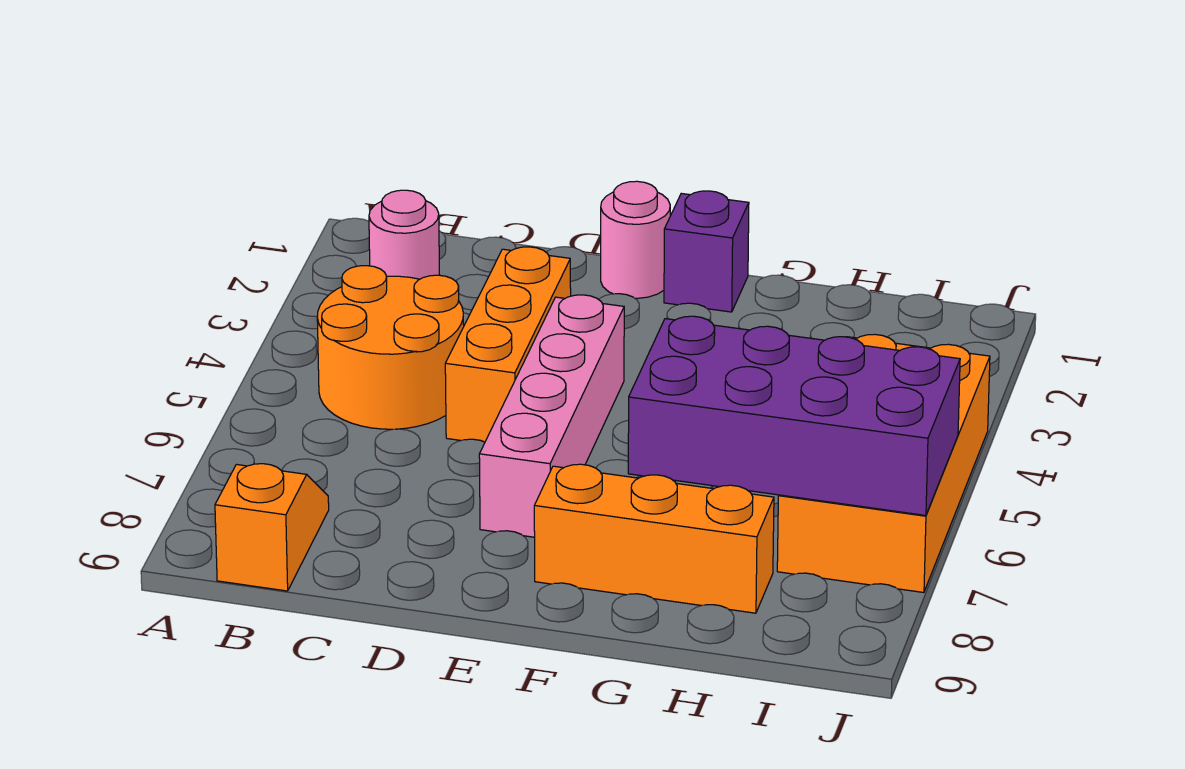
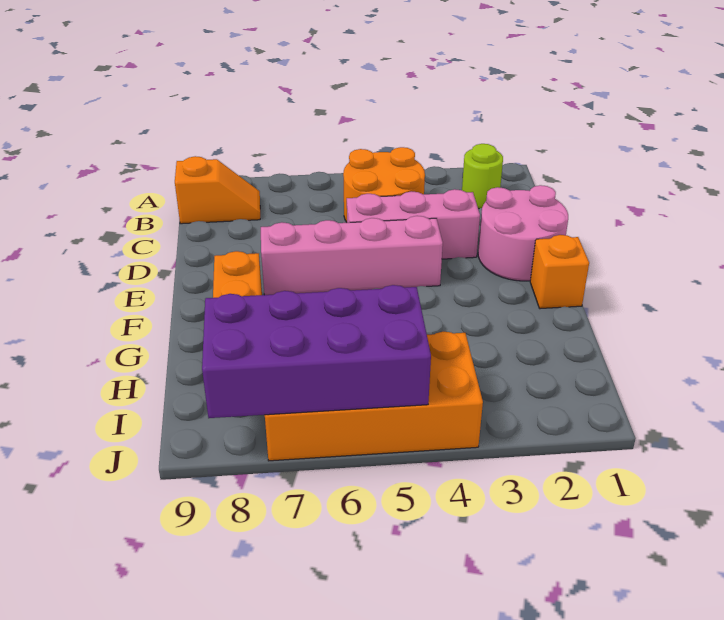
pink round brick B2 level 1 -> lime round brick B2 level 1
orange brick D3:D5 level 1 -> pink brick D3:D5 level 1
pink round brick E1 level 1 -> pink round brick D1:E2 level 1
purple brick F1 level 1 -> orange brick F1 level 1
purple brick G6:J7 level 2 -> purple brick I5:J8 level 2

